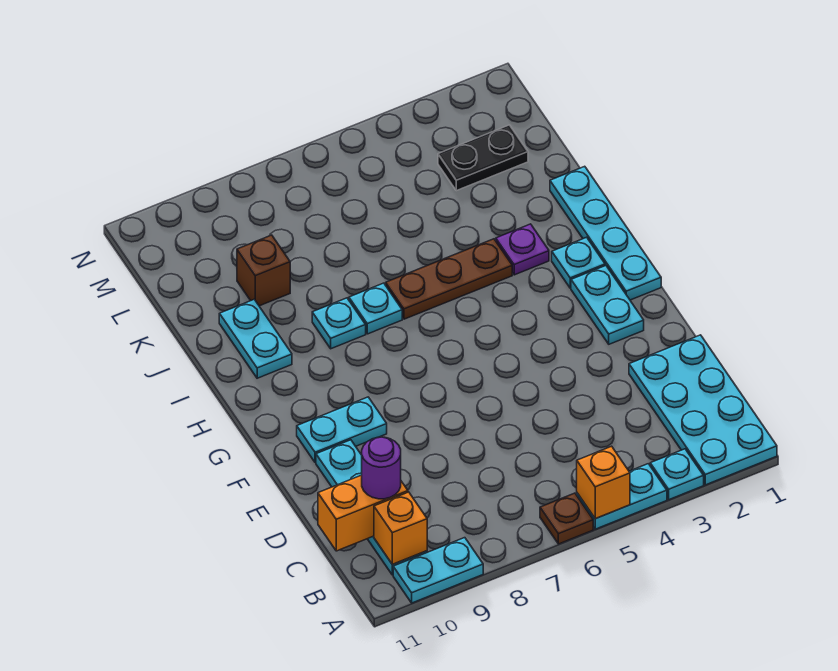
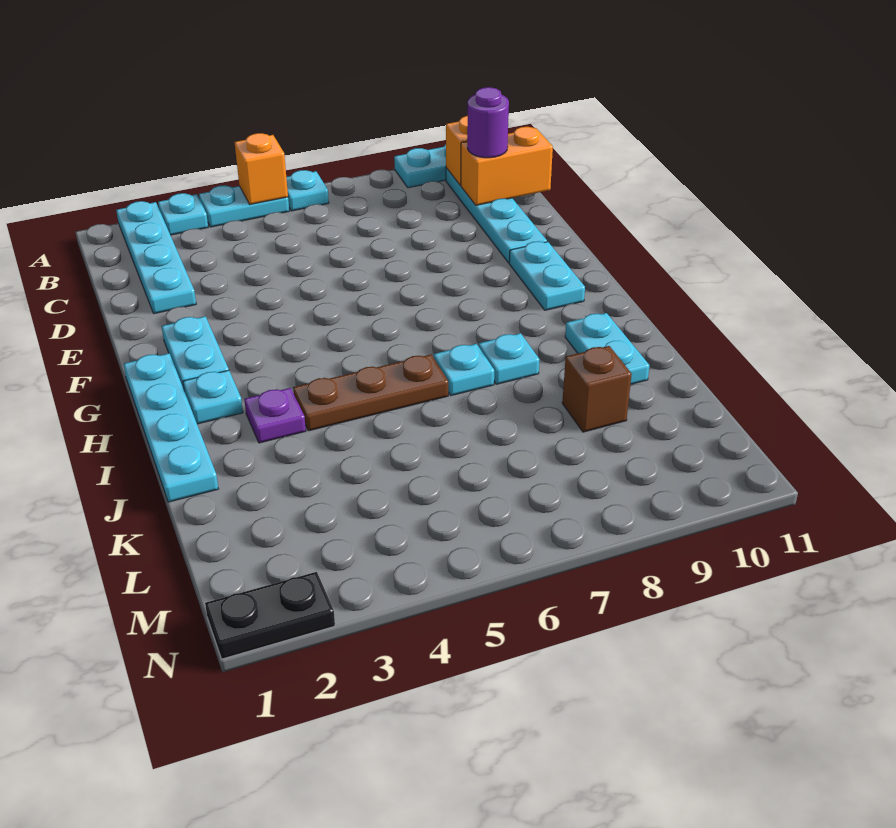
cyan plate A1:D2 level 1 -> cyan plate A2:D2 level 1
brown plate A6 level 1 -> cyan plate A6 level 1
cyan plate F9:F10 level 1 -> cyan plate F10:G10 level 1
black plate L2:L3 level 1 -> black plate N1:N2 level 1

